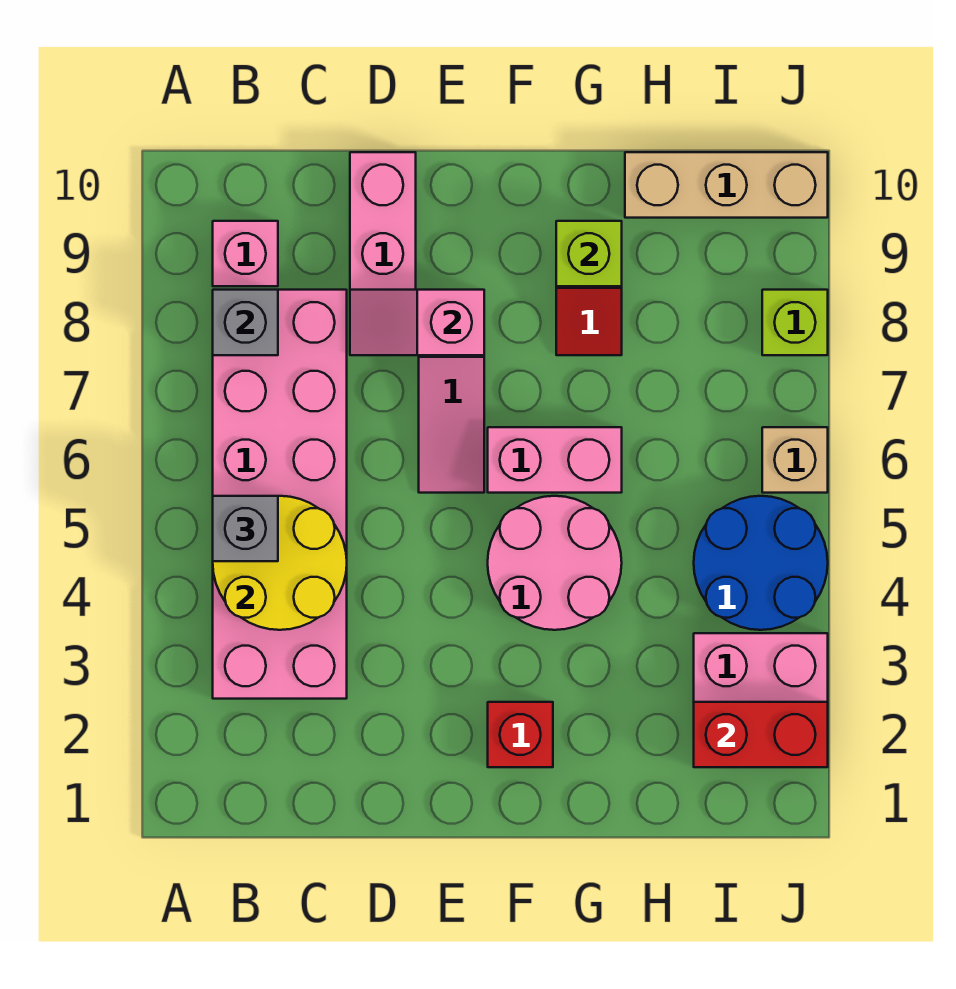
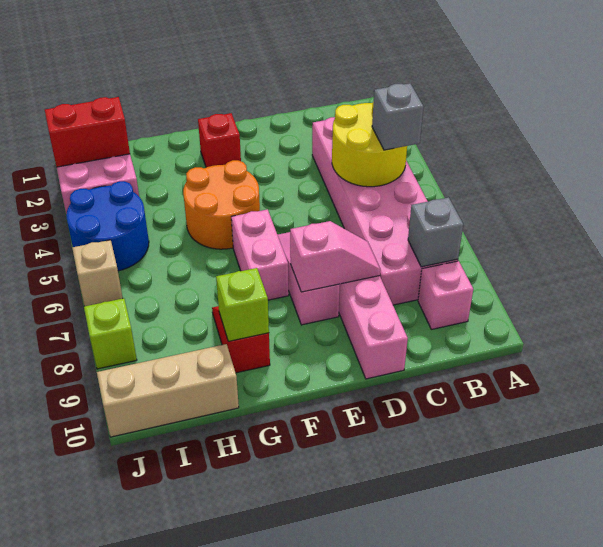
pink round brick F4:G5 level 1 -> orange round brick F4:G5 level 1
pink brick F6:G6 level 1 -> pink brick F6:F7 level 1

